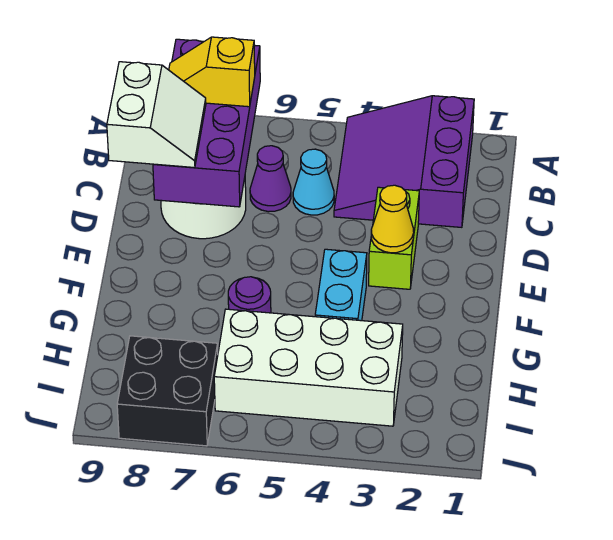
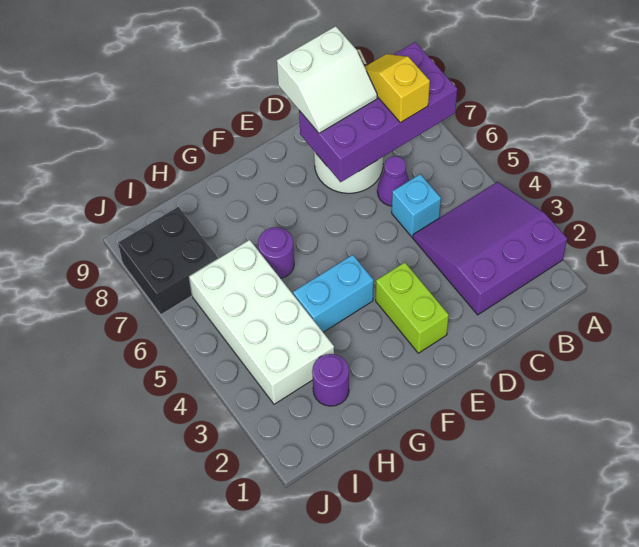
cyan cone C5 level 1 -> cyan brick C5 level 1
lime brick D3:E3 level 1 -> lime brick E2:E3 level 1
yellow cone E3 level 2 -> none
none -> purple round brick H2 level 1

